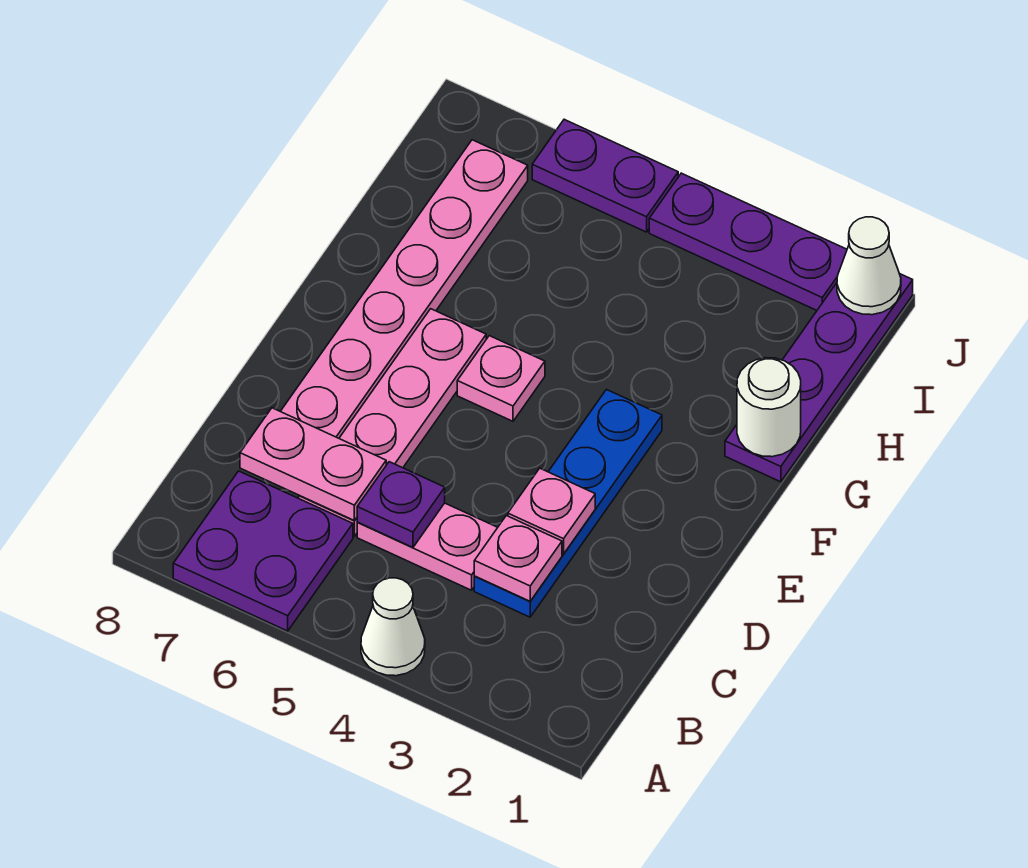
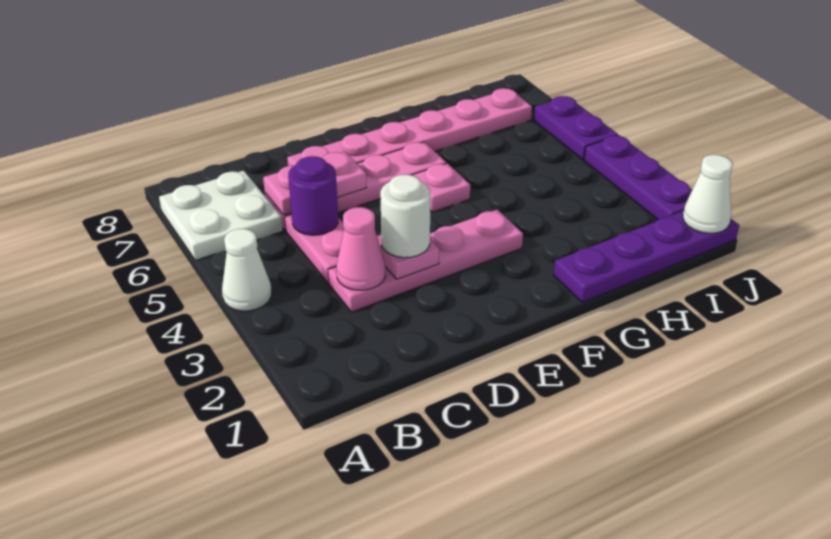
purple plate A6:B7 level 1 -> white plate A6:B7 level 1
blue plate C3:F3 level 1 -> pink plate C3:F3 level 1
pink plate C3 level 2 -> pink cone C3 level 2
purple plate C5 level 2 -> purple round brick C5 level 2
pink plate C6:C7 level 2 -> pink plate C6:D6 level 2
white round brick G1 level 2 -> white round brick D3 level 3

